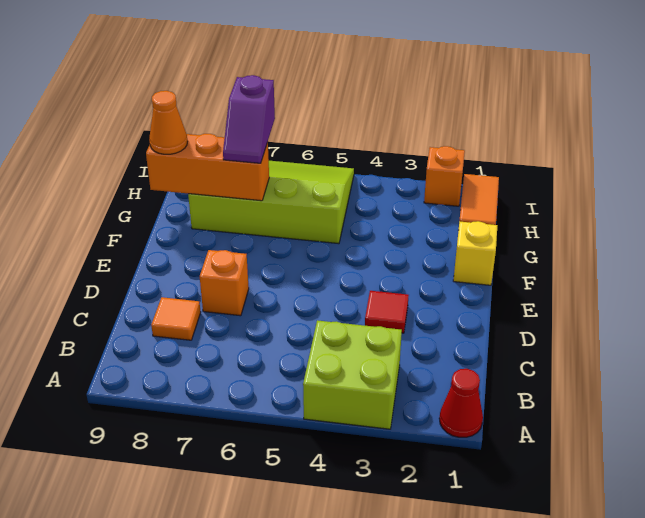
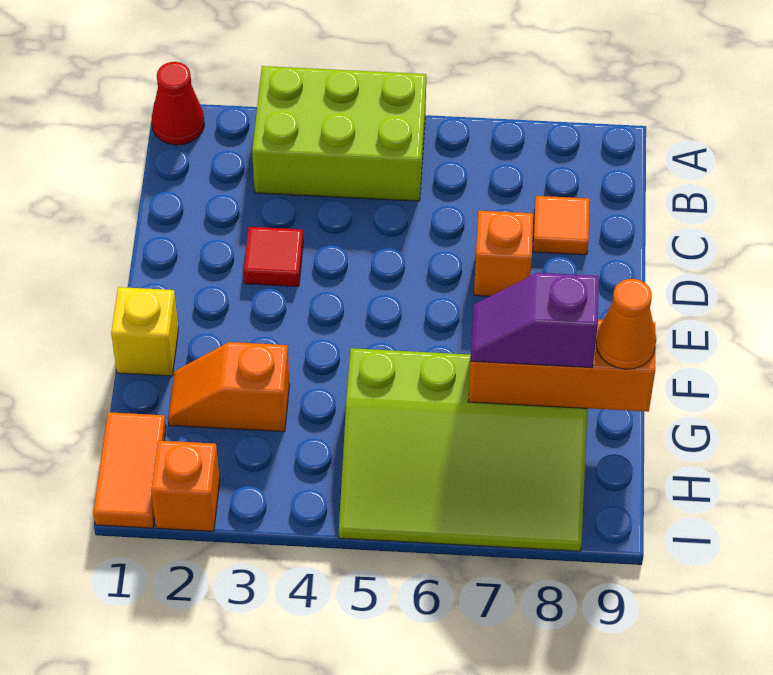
lime brick A3:B4 level 1 -> lime brick A3:B5 level 1
none -> orange slope G2:G3 level 1 top 3
purple slope G7:H7 level 3 top H -> purple slope G7:G8 level 3 top 8

